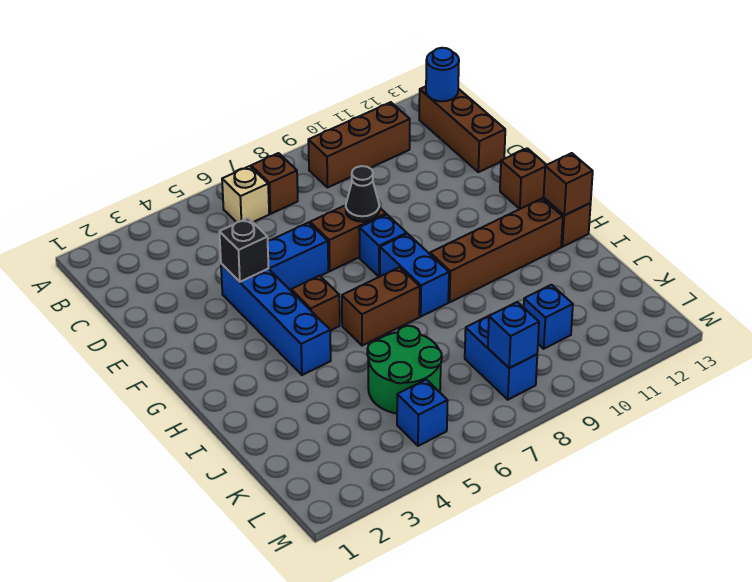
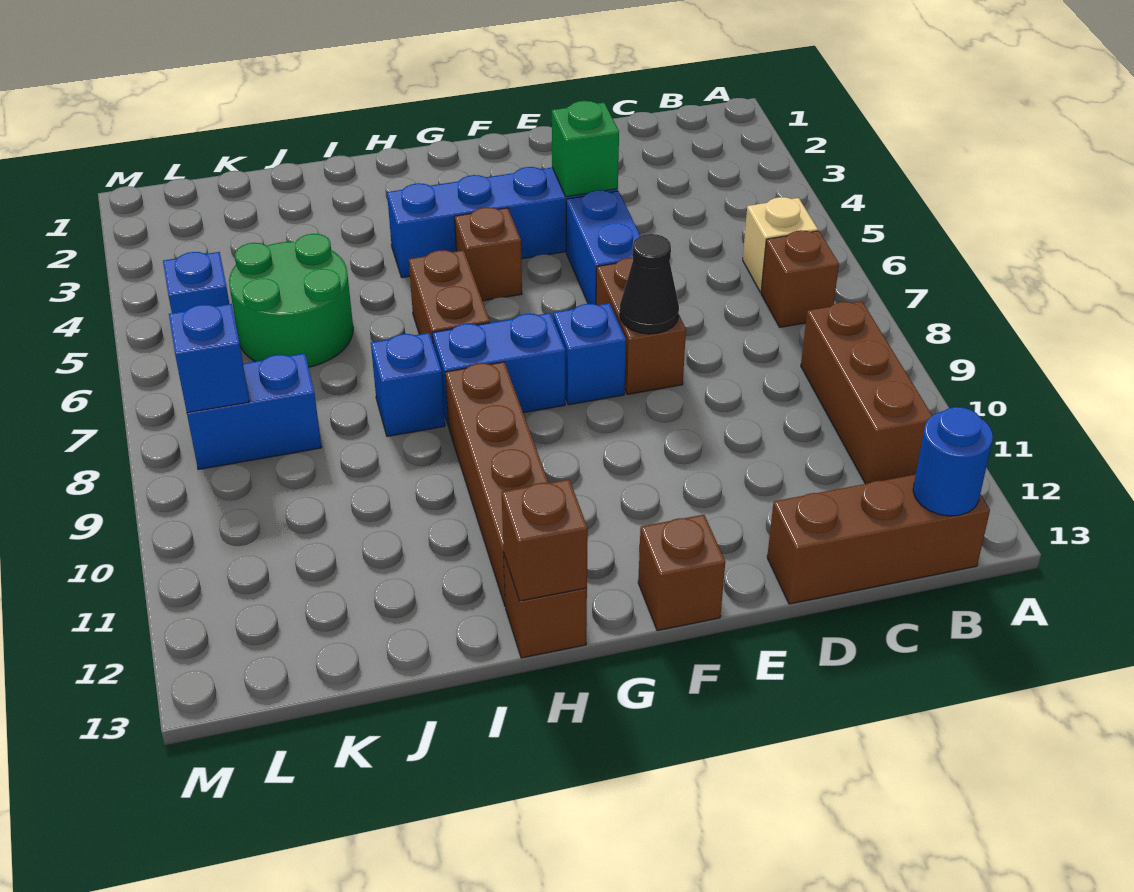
black brick E4 level 2 -> green brick E4 level 2
blue brick K10 level 1 -> blue brick I8 level 1

